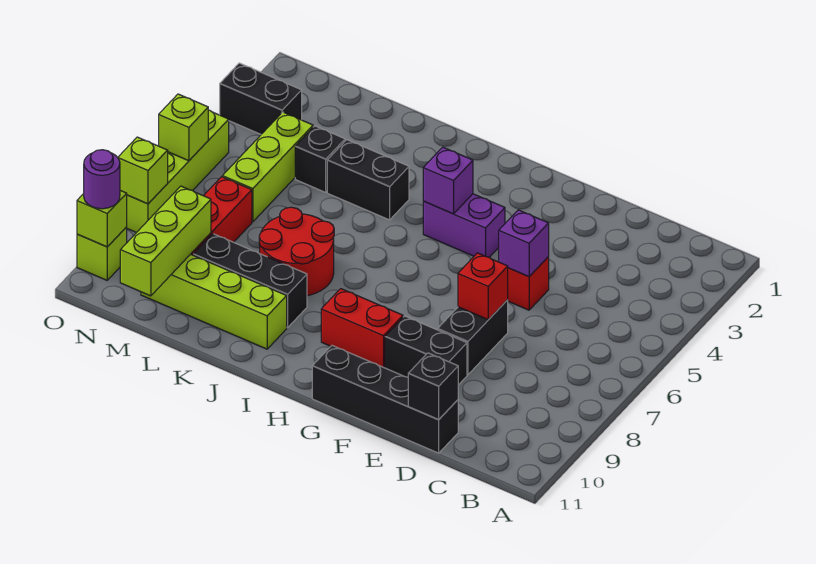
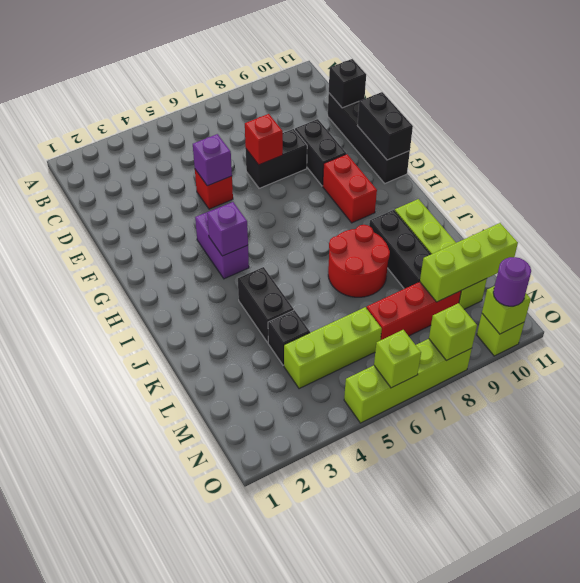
black brick N3:O3 level 1 -> black brick F11:G11 level 2

